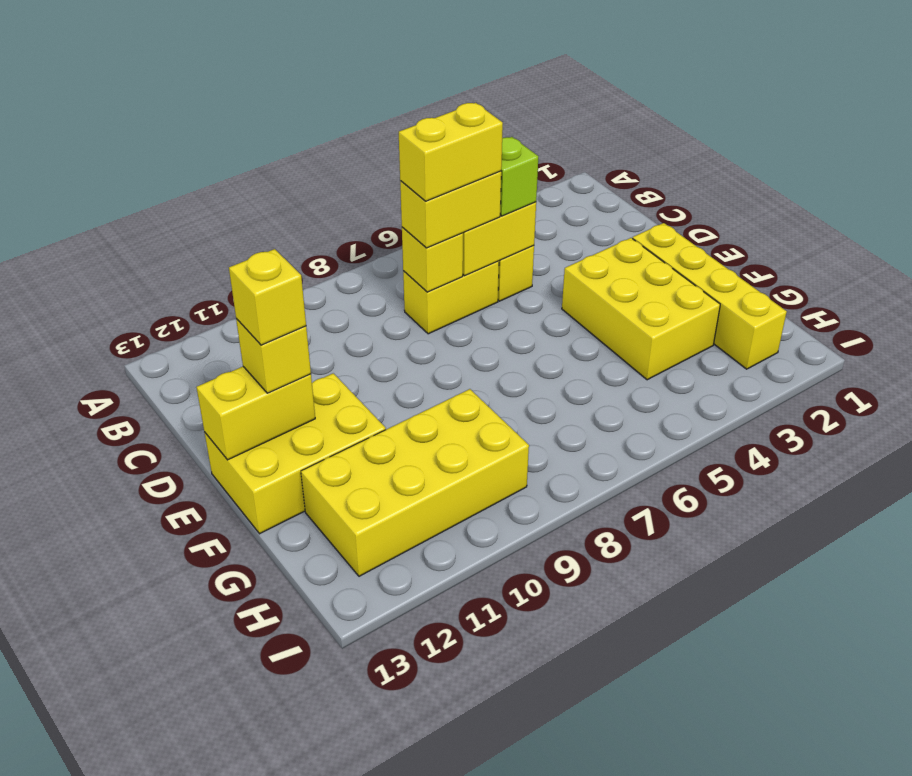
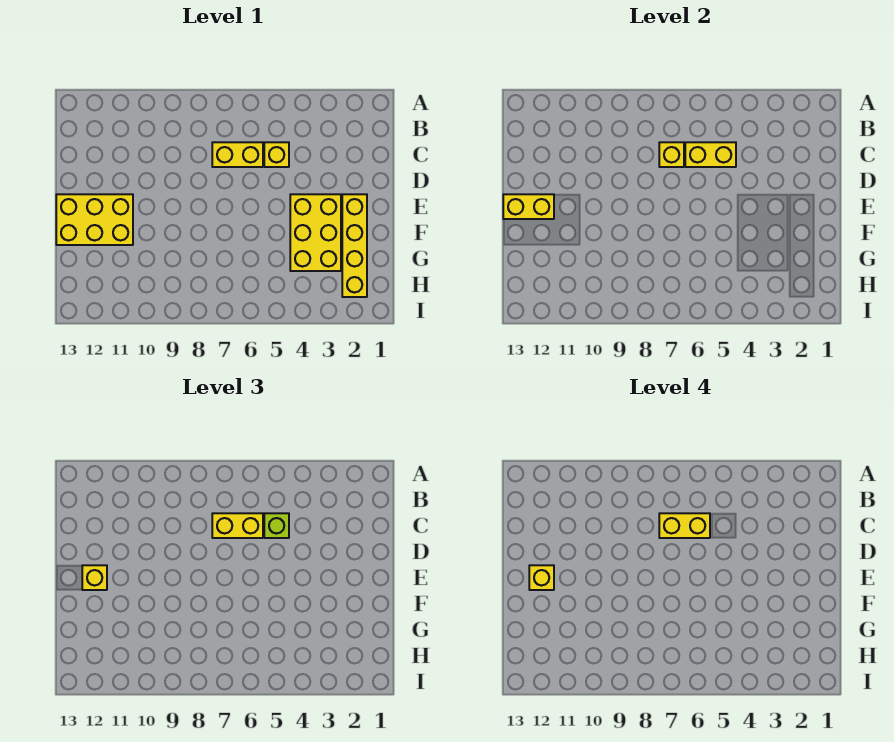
yellow brick G9:H12 level 1 -> none

